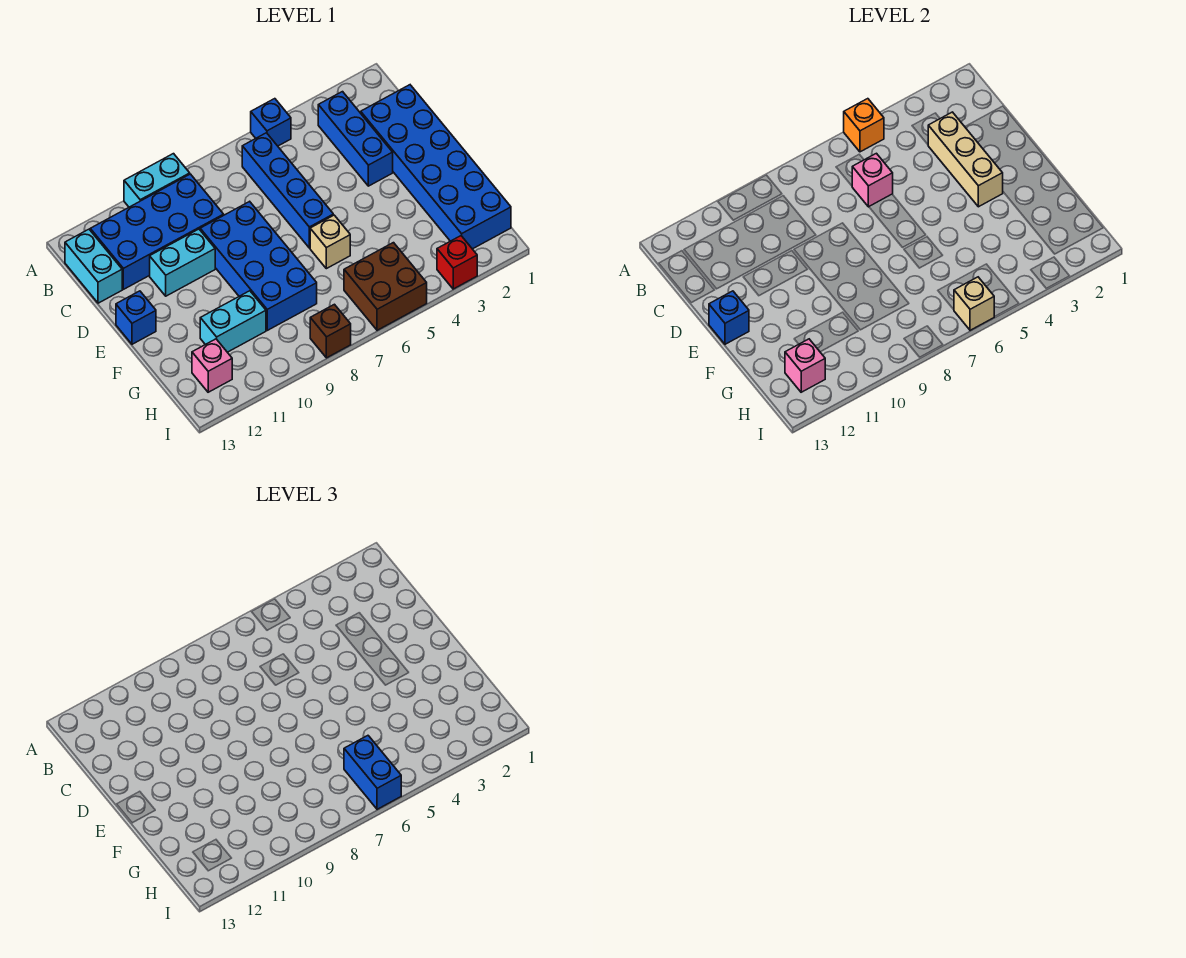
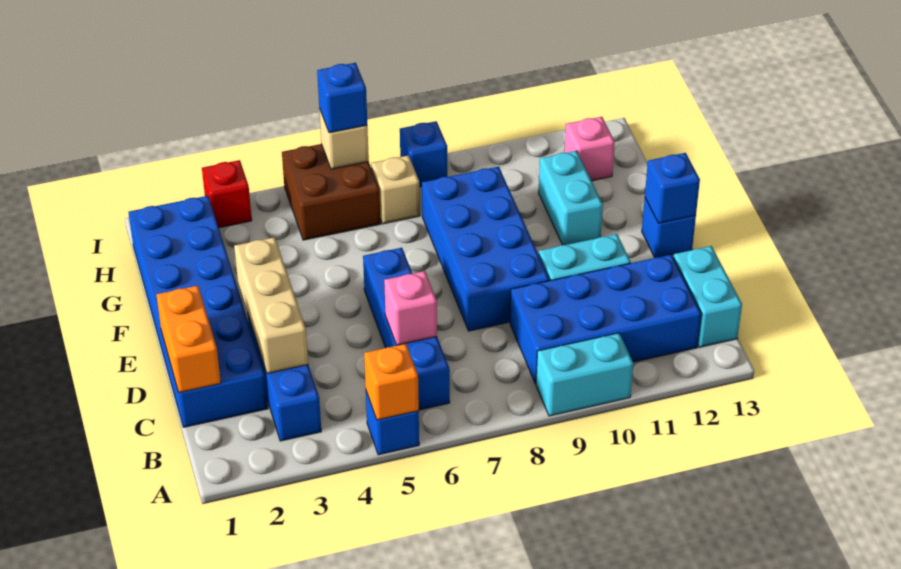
none -> orange brick C1:D1 level 2
tan brick F6 level 1 -> tan brick H7 level 1
cyan brick G10:G11 level 1 -> cyan brick F11:G11 level 1
blue brick H6:I6 level 3 -> blue brick I6 level 3
pink brick H12 level 2 -> none
brown brick I8 level 1 -> blue brick I8 level 1

